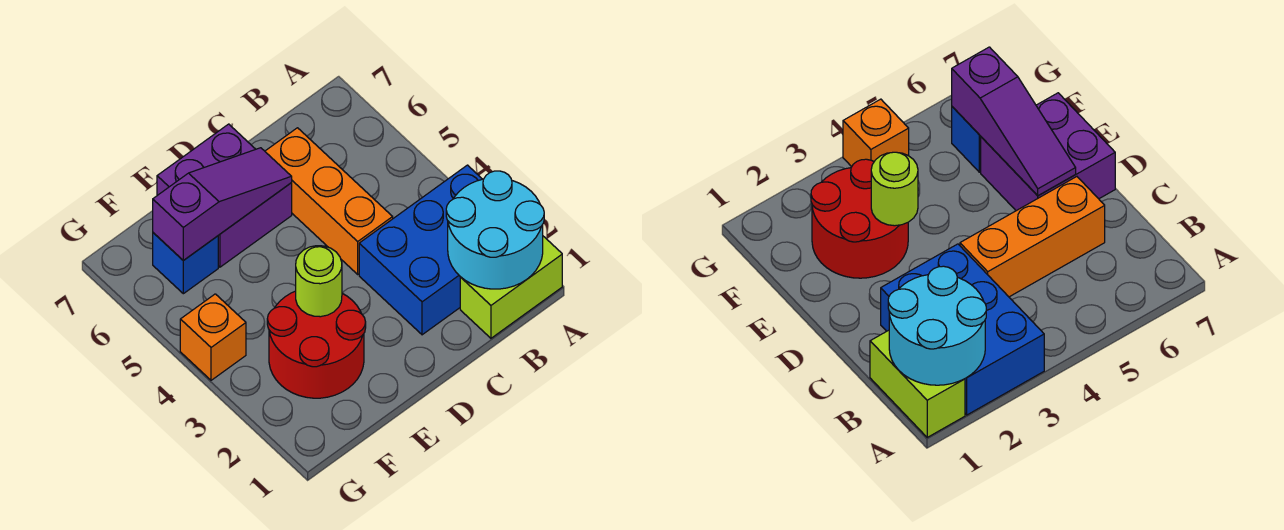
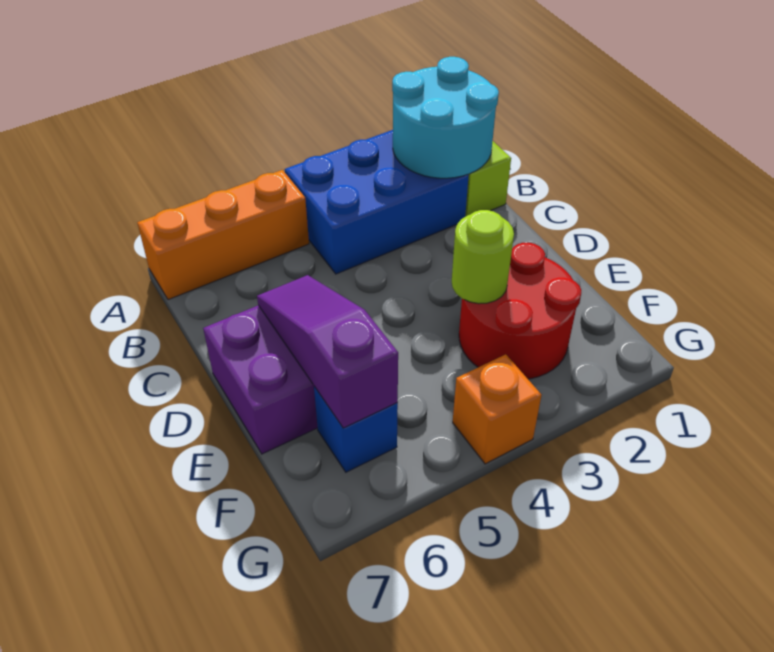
blue brick A2:C3 level 1 -> blue brick A2:B4 level 1
orange brick C4:C6 level 1 -> orange brick A5:A7 level 1

